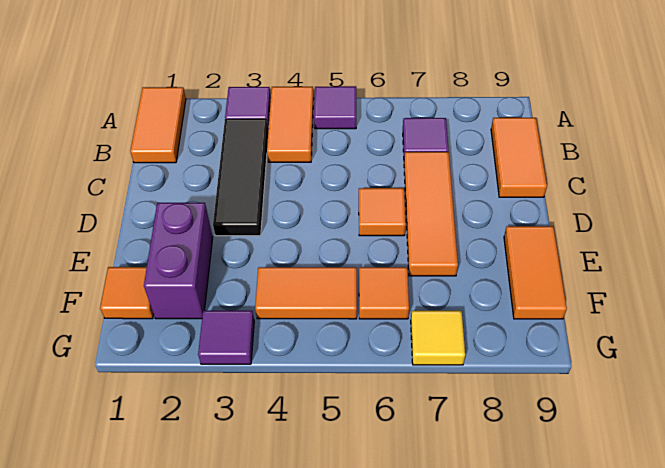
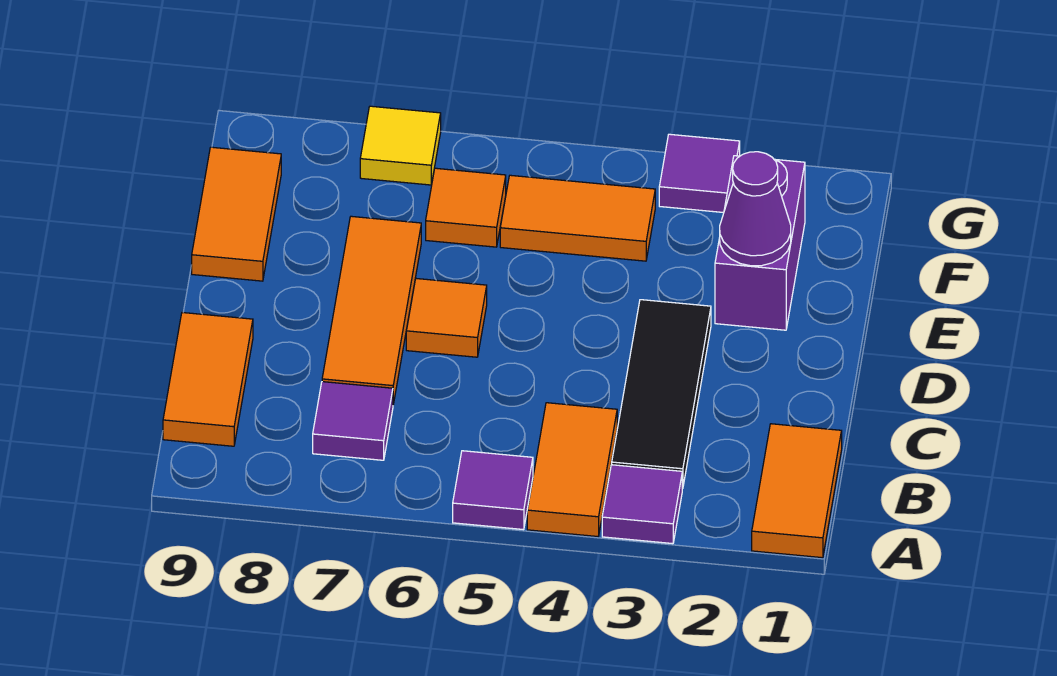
none -> purple cone E2 level 2
orange tile F1 level 1 -> none

